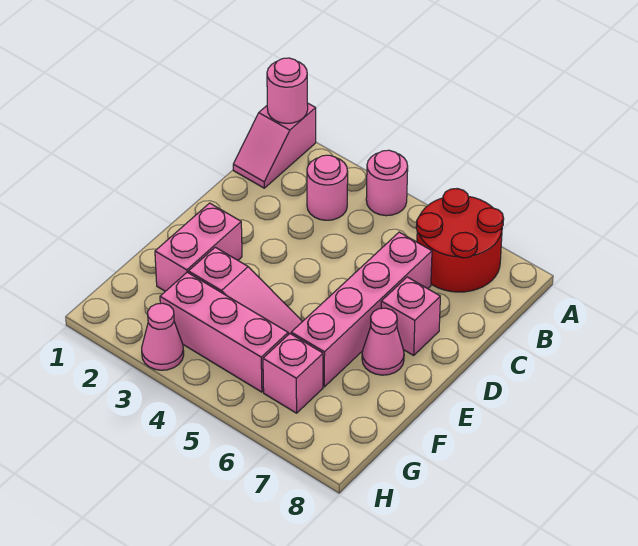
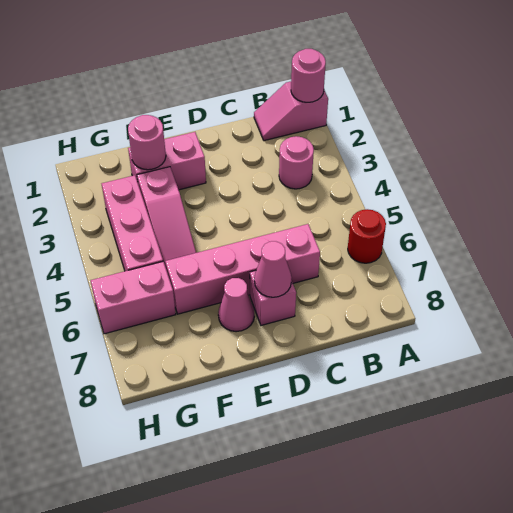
pink round brick A4 level 1 -> pink round brick F2 level 2
red round brick A6:B7 level 1 -> red round brick A6 level 1
pink brick G6 level 1 -> pink brick G6:H6 level 1
pink cone H3 level 1 -> pink cone D7 level 2

